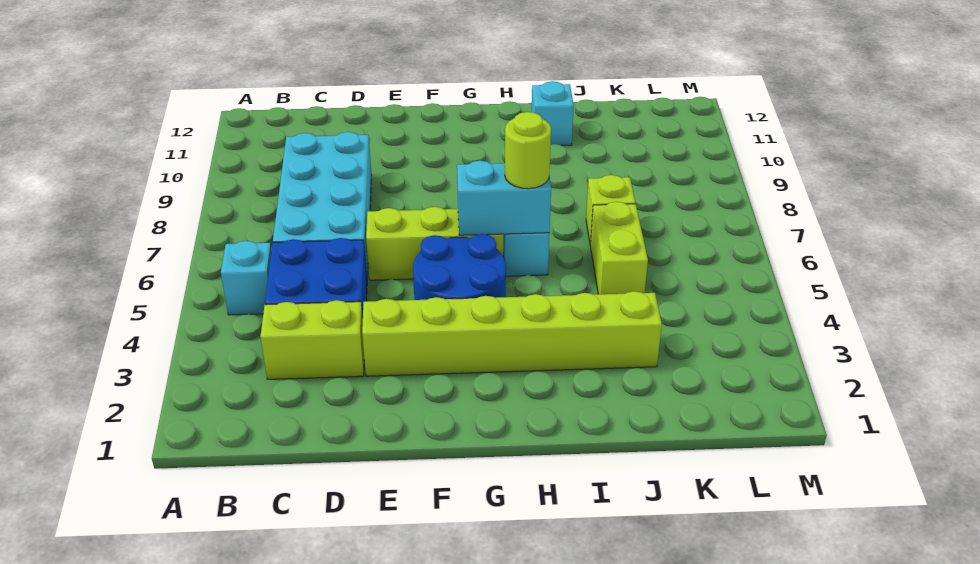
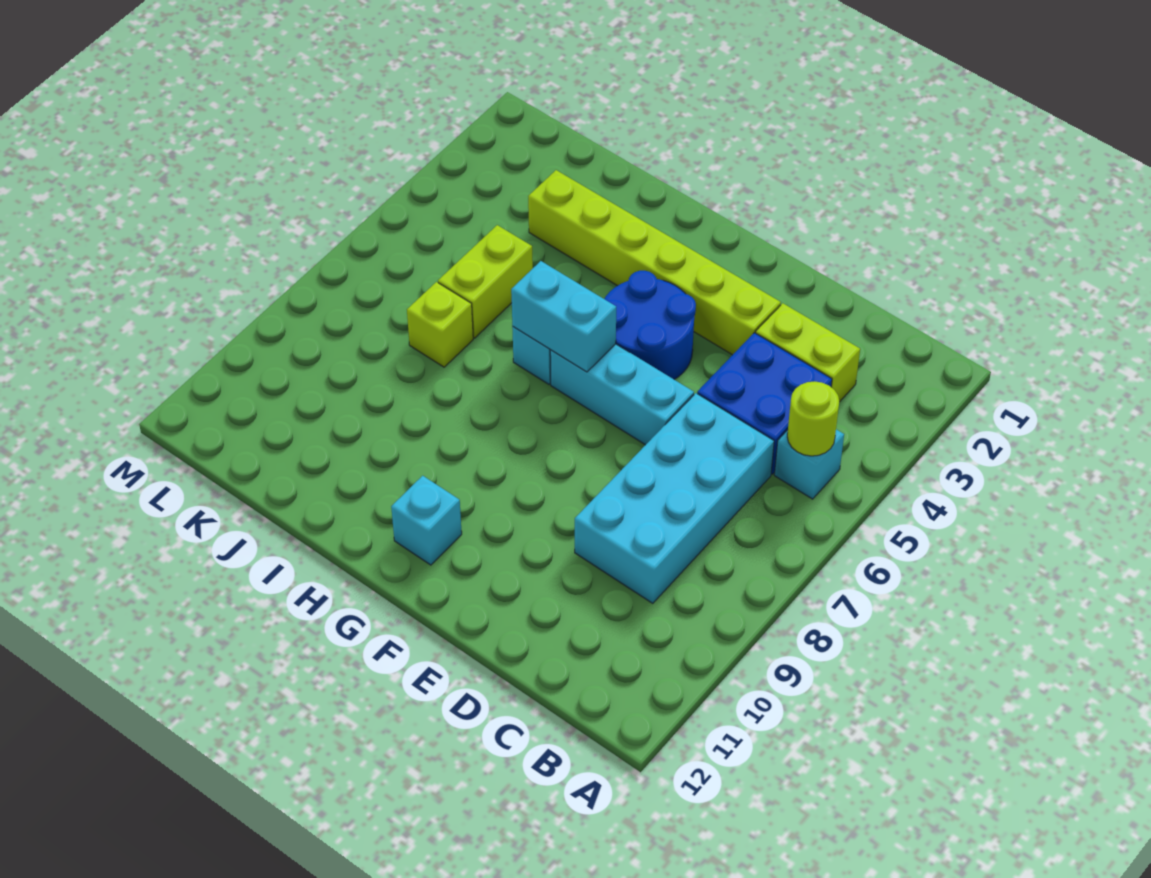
lime brick E6:G6 level 1 -> cyan brick E6:G6 level 1
lime round brick H6 level 3 -> lime round brick B5 level 2
cyan brick I11 level 1 -> cyan brick G11 level 1

